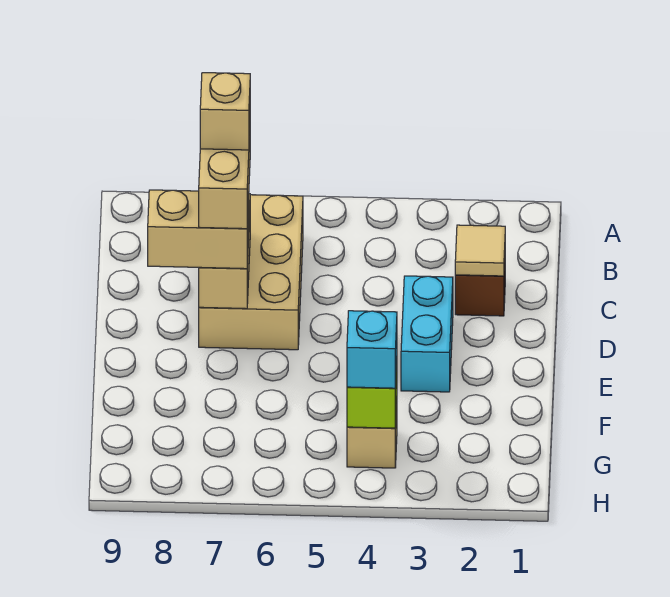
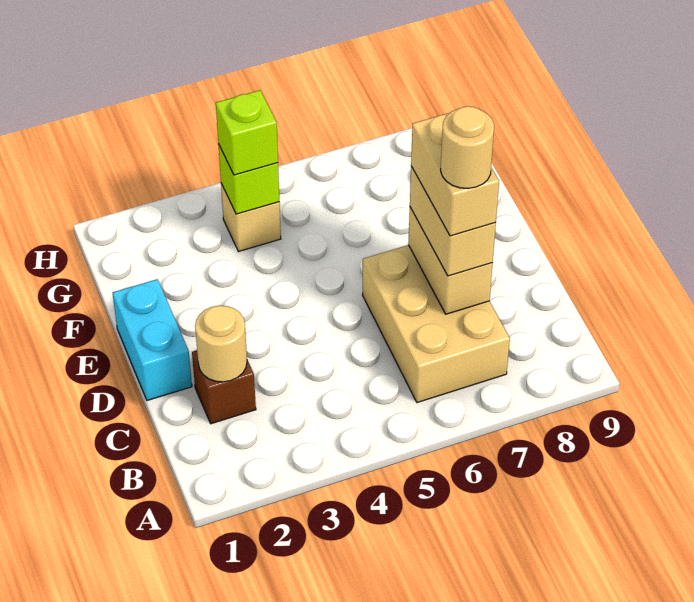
tan tile C2 level 2 -> tan round brick C2 level 2
tan brick C7 level 5 -> tan round brick C7 level 5
cyan brick D3:E3 level 1 -> cyan brick D1:E1 level 1
tan brick D7:D8 level 3 -> tan brick C7:D7 level 3
cyan brick G4 level 3 -> lime brick G4 level 3

